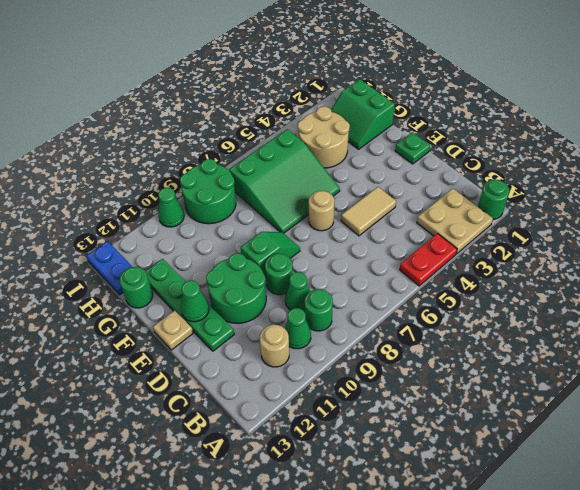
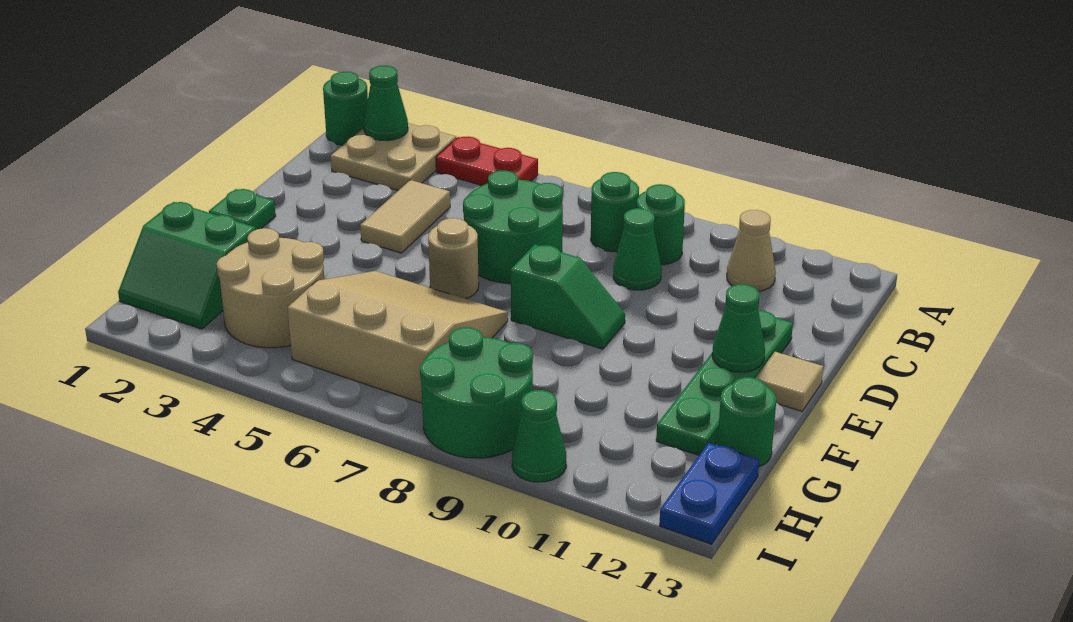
green cone B10 level 1 -> green cone A2 level 2
tan round brick B11 level 1 -> tan cone B11 level 1
tan tile D4:D5 level 1 -> tan tile C4:D4 level 1
green round brick D9 level 1 -> green round brick B8 level 1
green round brick D10:E11 level 1 -> green round brick C6:D7 level 1
green slope E8:E9 level 1 top 9 -> green slope E8:E9 level 1 top 8
tan plate E13 level 1 -> tan tile E13 level 1
green slope F5:H7 level 1 top H -> tan slope F5:H7 level 1 top H
green slope G1:H2 level 1 top 1 -> green slope G1:H2 level 1 top G

